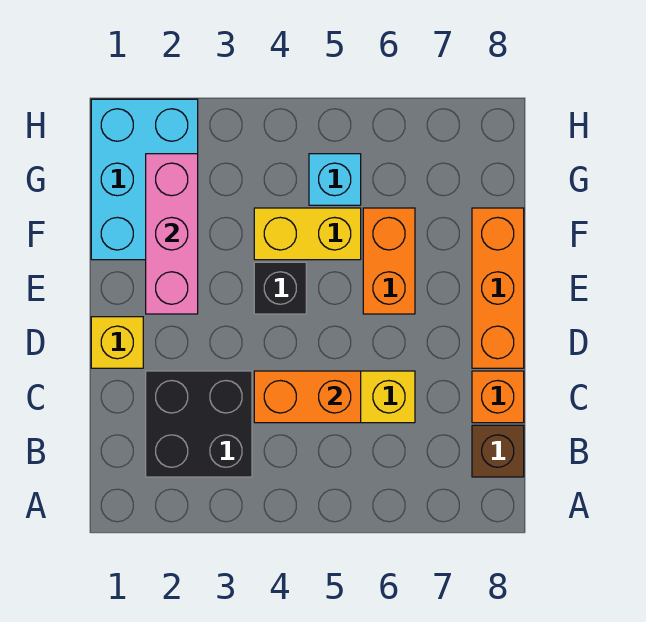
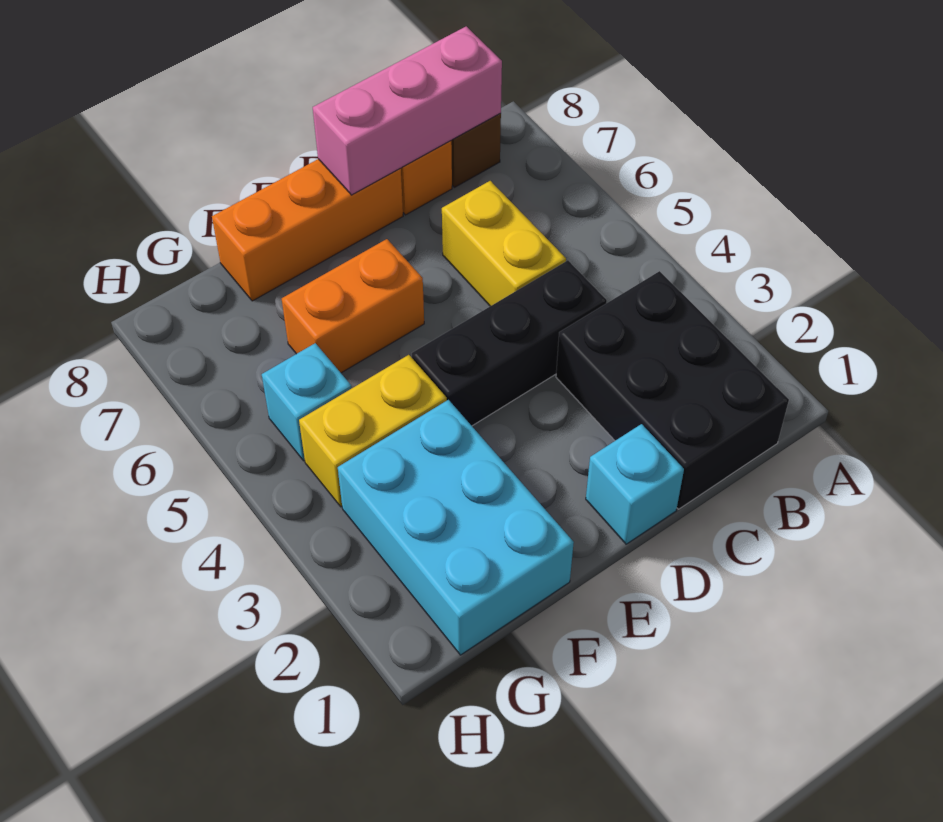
black brick B2:C3 level 1 -> black brick B1:C3 level 1
orange brick C4:C5 level 2 -> none
yellow brick D1 level 1 -> cyan brick D1 level 1
pink brick E2:G2 level 2 -> pink brick B8:D8 level 2
black brick E4 level 1 -> black brick C4:E4 level 1
cyan brick F1:H2 level 1 -> cyan brick F1:G3 level 1
yellow brick F4:F5 level 1 -> yellow brick F4:G4 level 1

